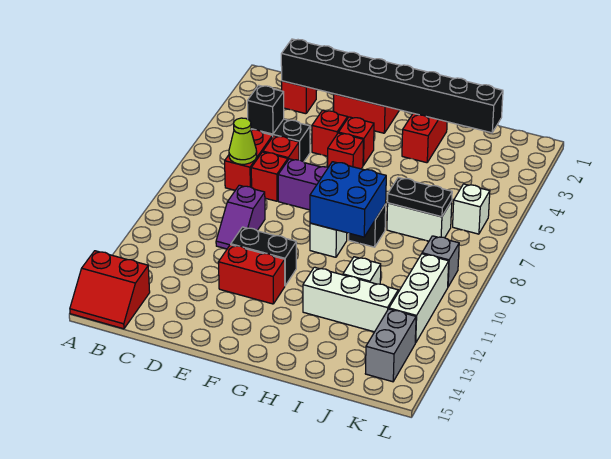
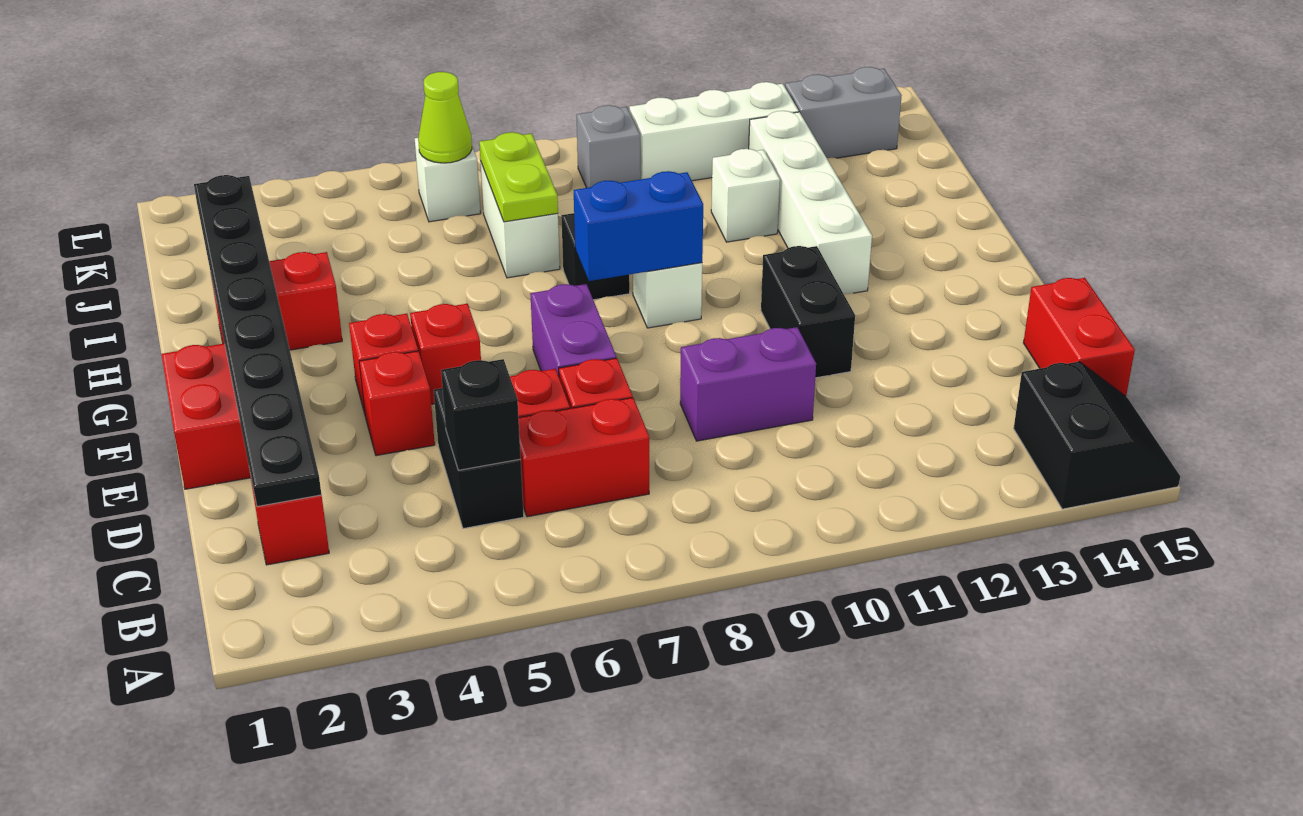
red slope A14:B15 level 1 top 14 -> black slope A14:B15 level 1 top 14
black brick C2:J2 level 2 -> black plate C2:J2 level 2
lime cone C7 level 2 -> lime cone K6 level 2
purple slope D9:D10 level 1 top 9 -> purple brick D9:D10 level 1
red brick E12:F12 level 1 -> red brick C15:D15 level 1
blue brick G8:H9 level 2 -> blue brick G8:G9 level 2
white brick H12:J12 level 1 -> white brick G12:J12 level 1
black plate I7:J7 level 2 -> lime plate I7:J7 level 2

